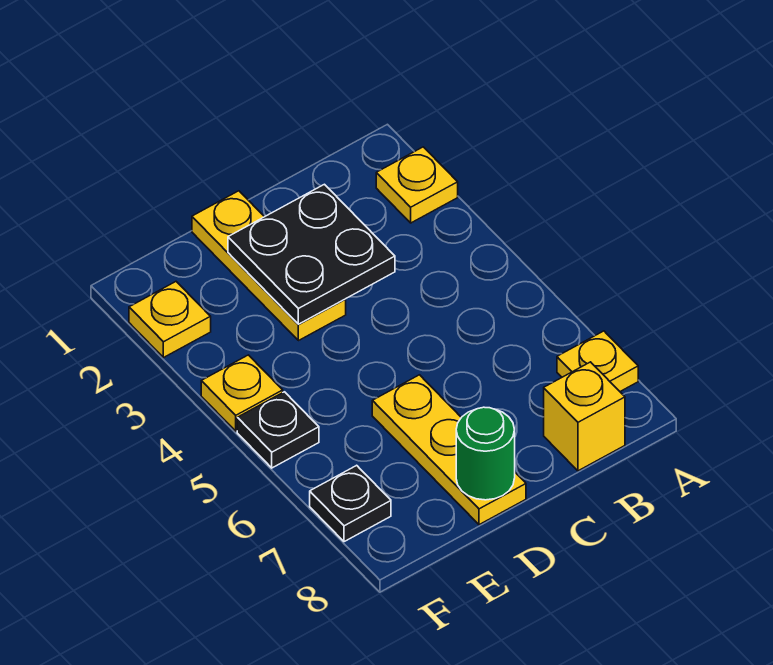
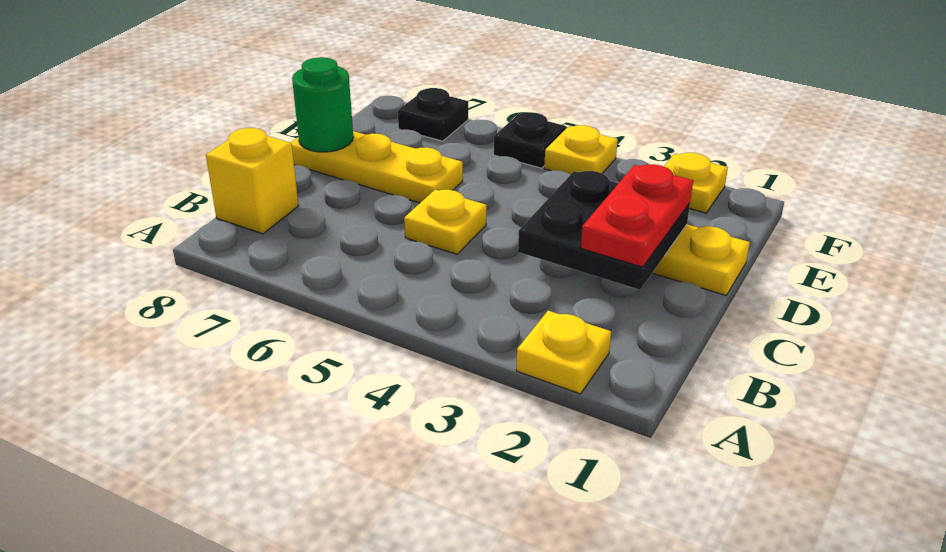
yellow plate A7 level 1 -> yellow plate C5 level 1
none -> red plate C2:D2 level 3

